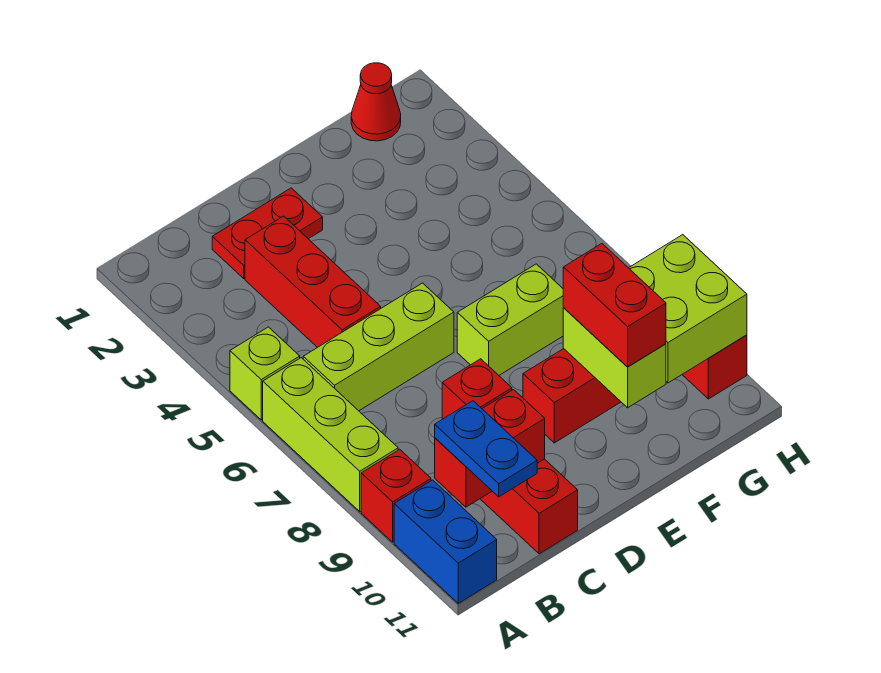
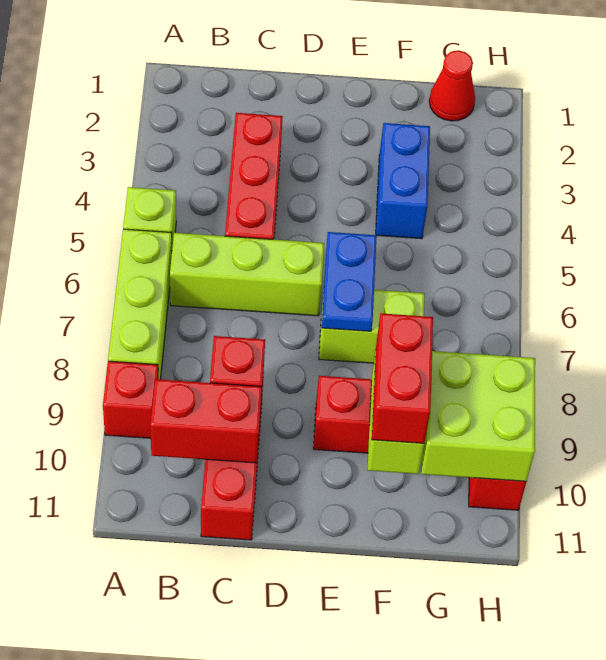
blue brick A10:A11 level 1 -> blue brick F3:F4 level 1
blue plate B10:B11 level 3 -> blue plate E6:E7 level 2
red plate C2:D2 level 1 -> none

